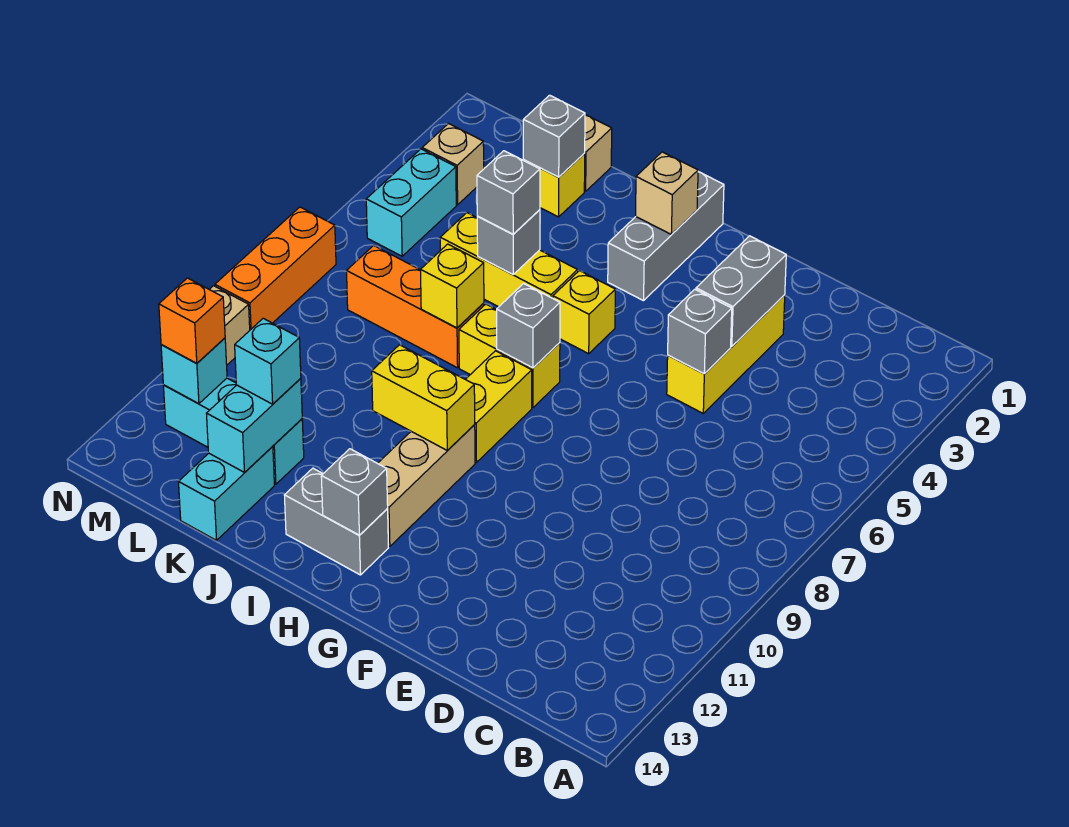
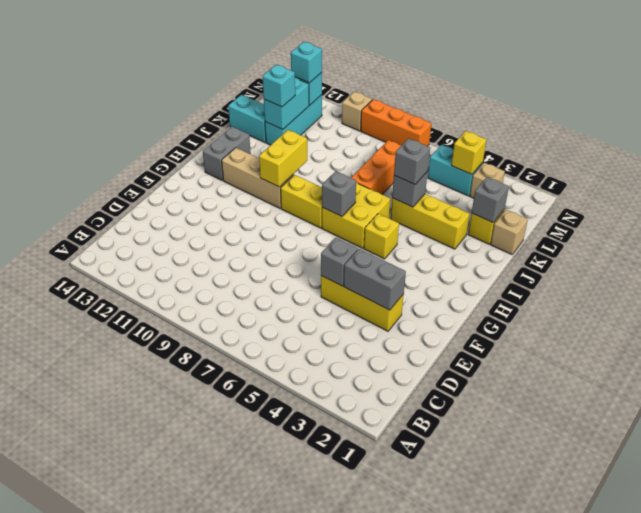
grey brick H1:H3 level 1 -> none
tan brick H2 level 2 -> none
yellow brick H7:I7 level 1 -> yellow brick H6:I7 level 1
grey brick H13 level 2 -> none
yellow brick I5:K5 level 1 -> yellow brick J3:J5 level 1
yellow brick J7 level 2 -> yellow brick M4 level 2
cyan brick K12:K13 level 2 -> cyan brick K12:L12 level 2
orange brick M12 level 3 -> cyan brick M12 level 3

